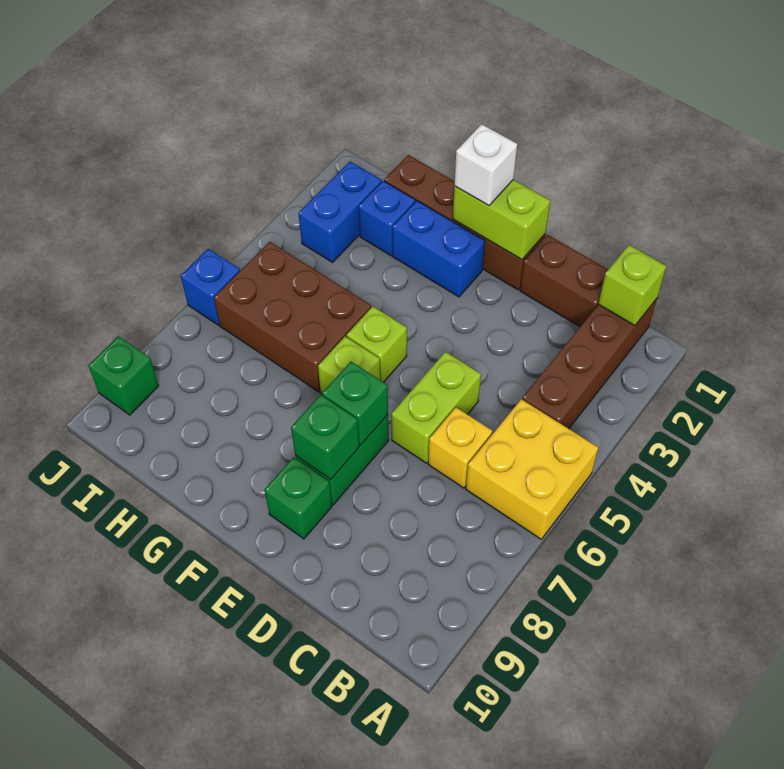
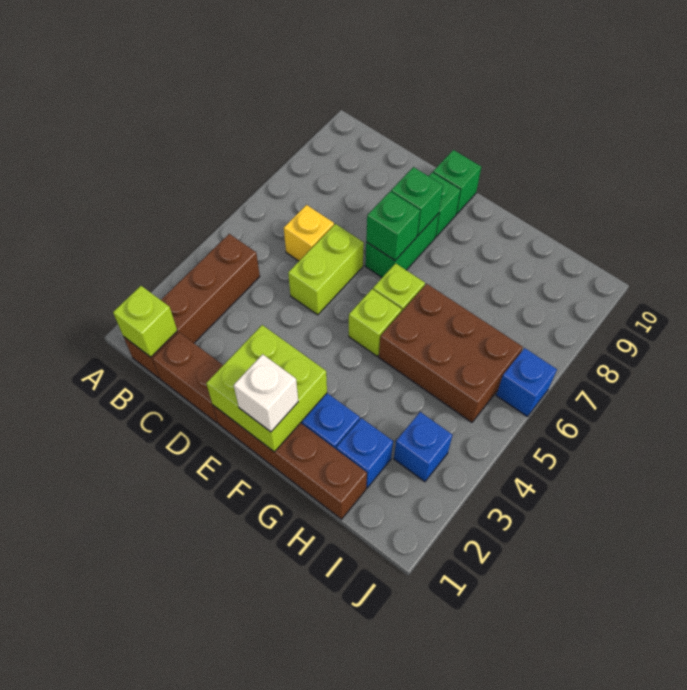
yellow brick A5:B6 level 1 -> none
lime brick E1:F1 level 2 -> lime brick E1:F2 level 2
blue brick I2:I3 level 1 -> blue brick I3 level 1
green brick J9 level 1 -> green brick E10 level 1

